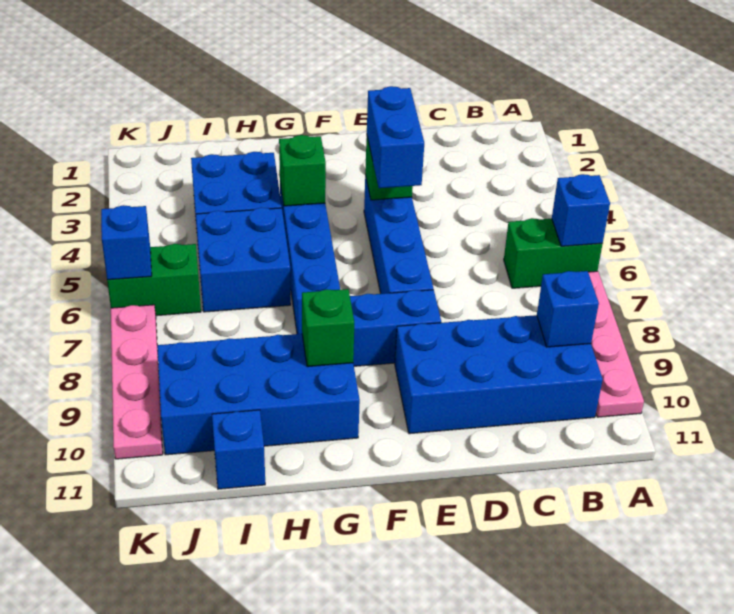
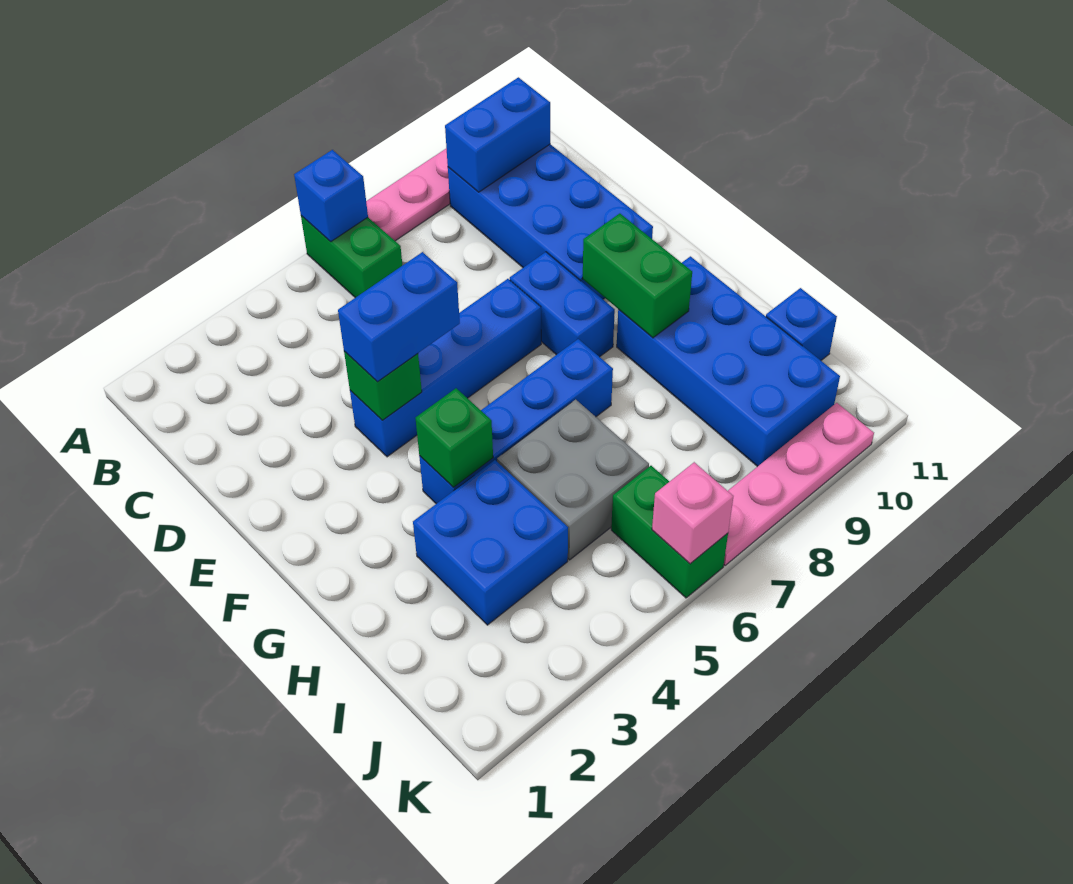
blue brick B9 level 2 -> blue brick B9:B10 level 2
green brick G9 level 2 -> green brick F9:G9 level 2
blue brick H5:I6 level 1 -> grey brick H5:I6 level 1
blue brick K6 level 2 -> pink brick K6 level 2

